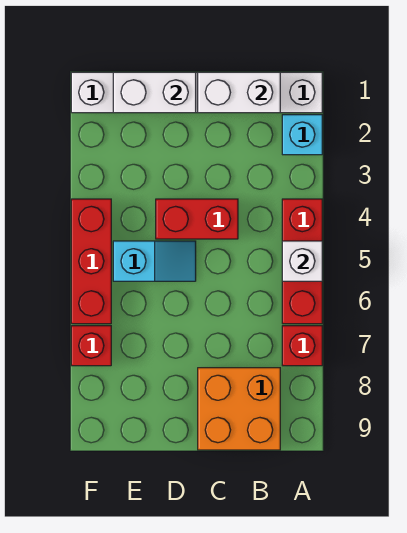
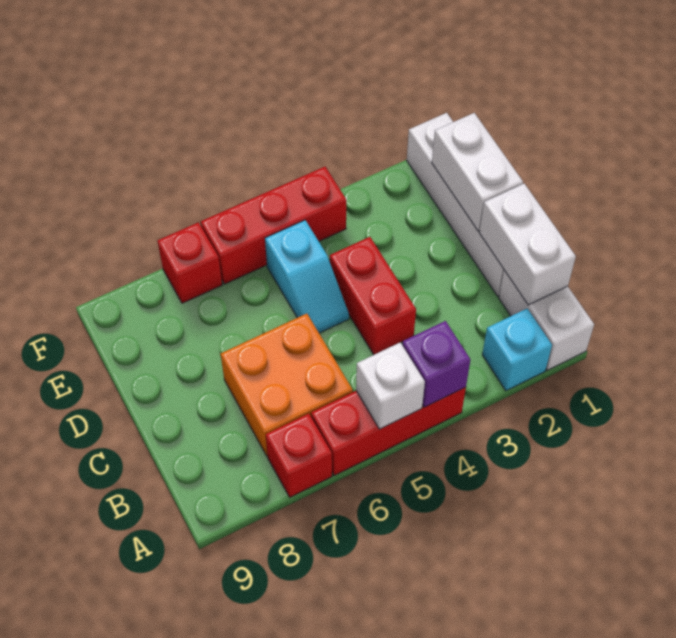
none -> purple brick A4 level 2
orange brick B8:C9 level 1 -> orange brick B6:C7 level 1

